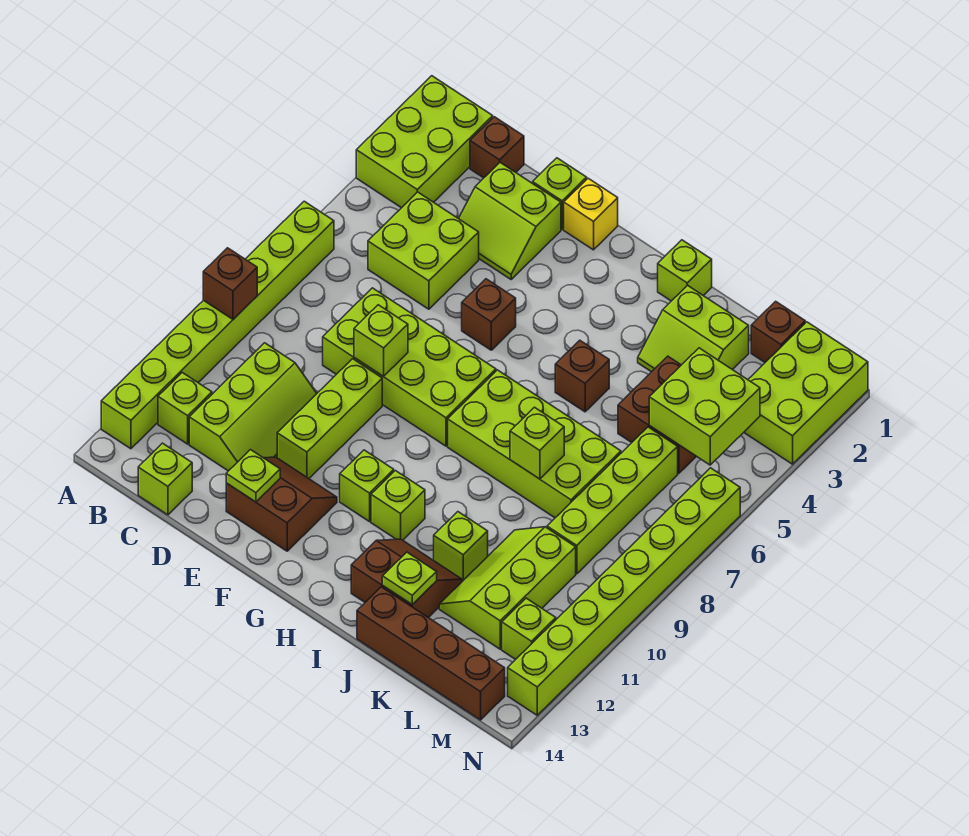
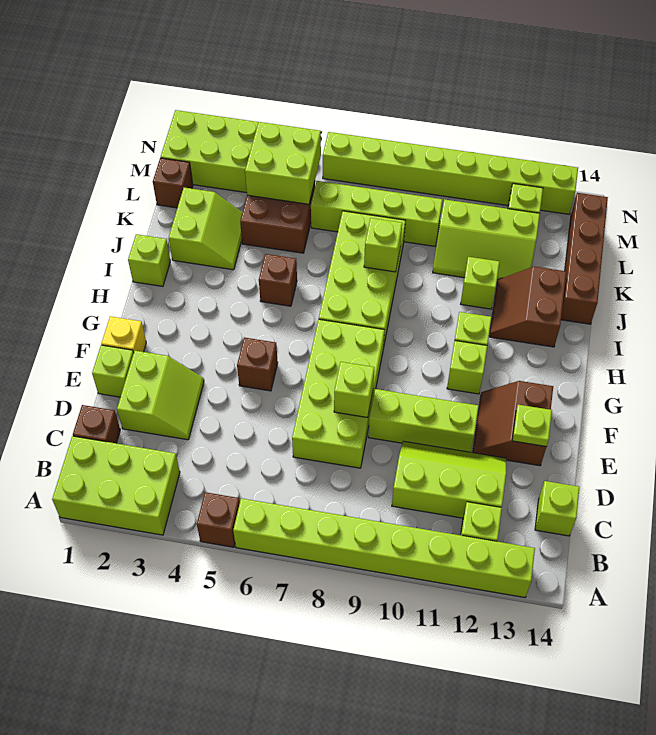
brown brick A9 level 2 -> brown brick A5 level 1
lime brick C4:D5 level 1 -> none
lime plate J13 level 2 -> none

